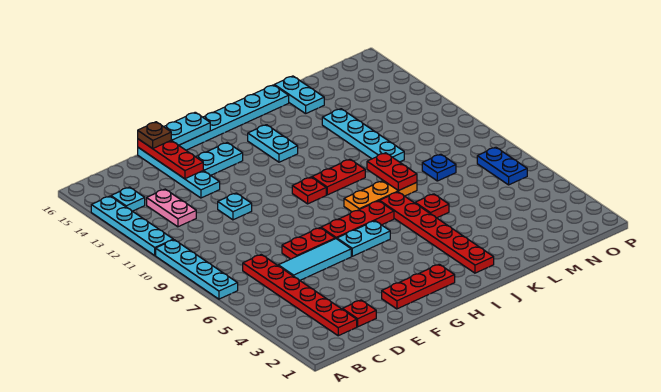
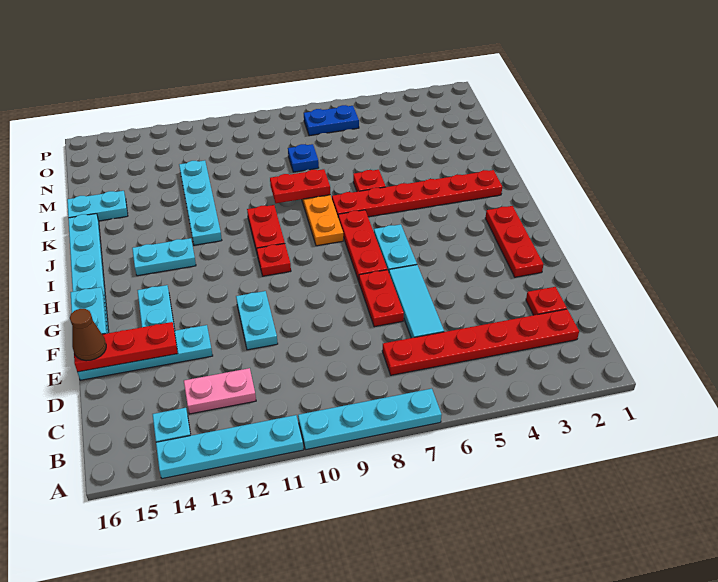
cyan plate E11 level 1 -> cyan plate E11:F11 level 1
brown plate E16 level 3 -> brown cone E16 level 3
cyan plate L10:L13 level 1 -> cyan plate J12:M12 level 1

